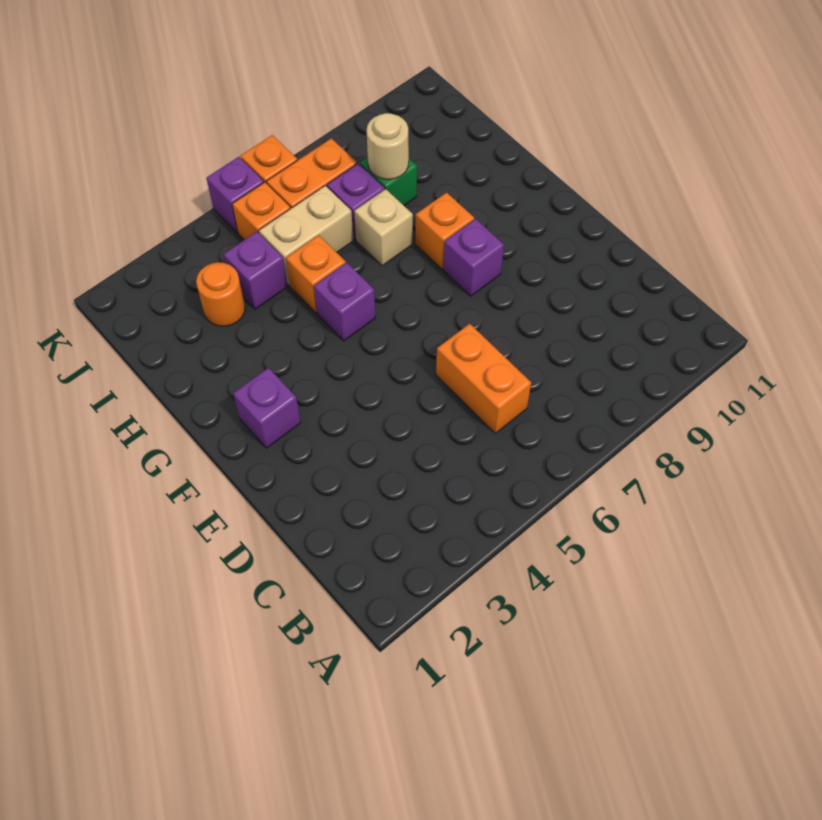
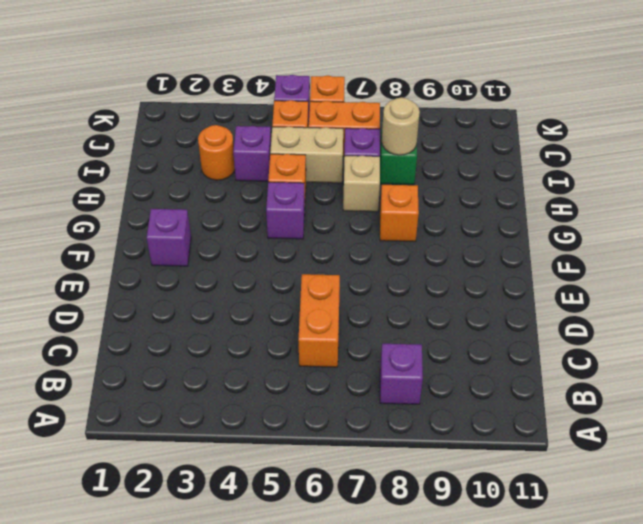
purple brick F8 level 1 -> purple brick B8 level 1

